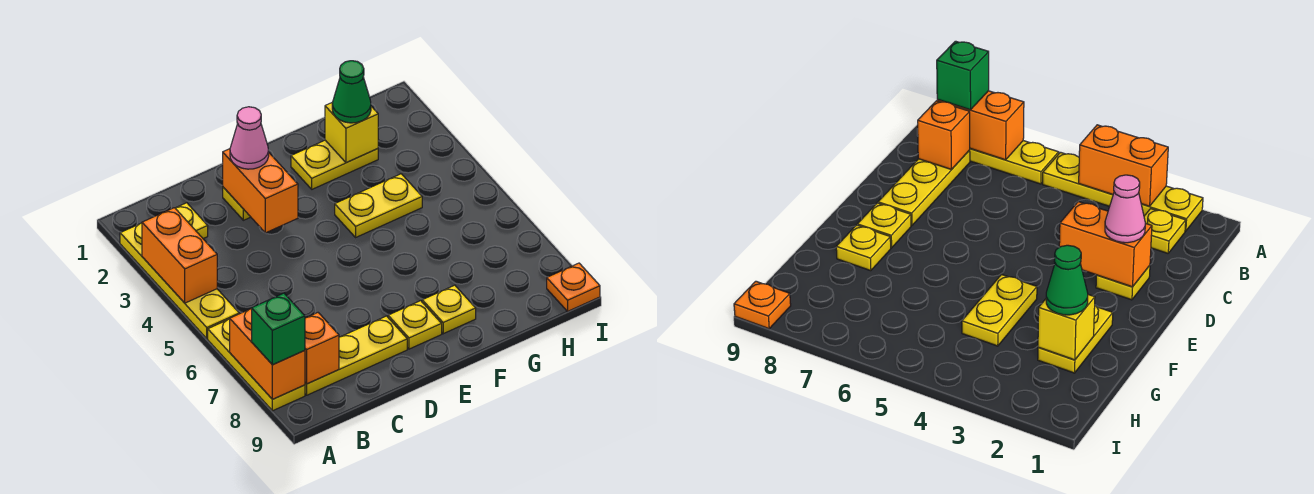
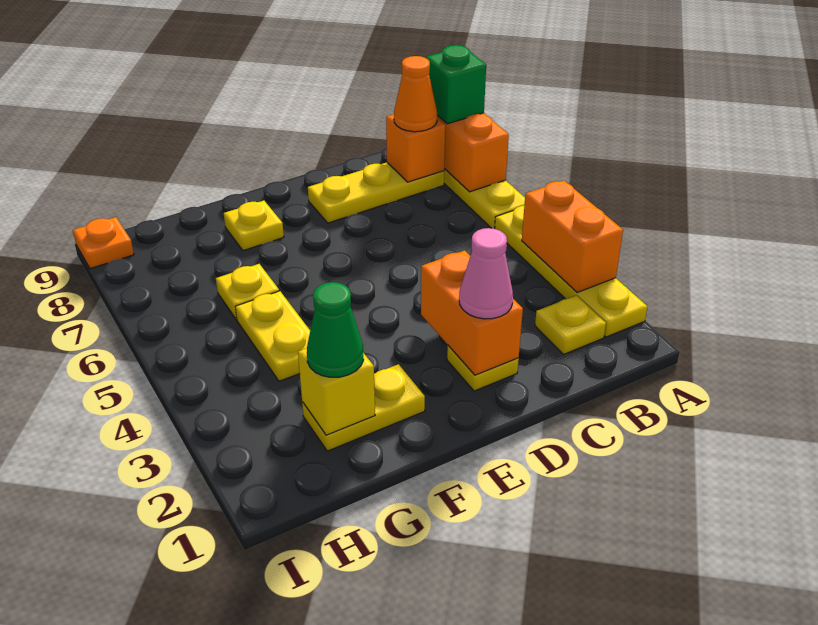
none -> orange cone B8 level 3
yellow plate E8 level 1 -> yellow plate G6 level 1
yellow plate F4:G4 level 1 -> yellow plate G4:G5 level 1

